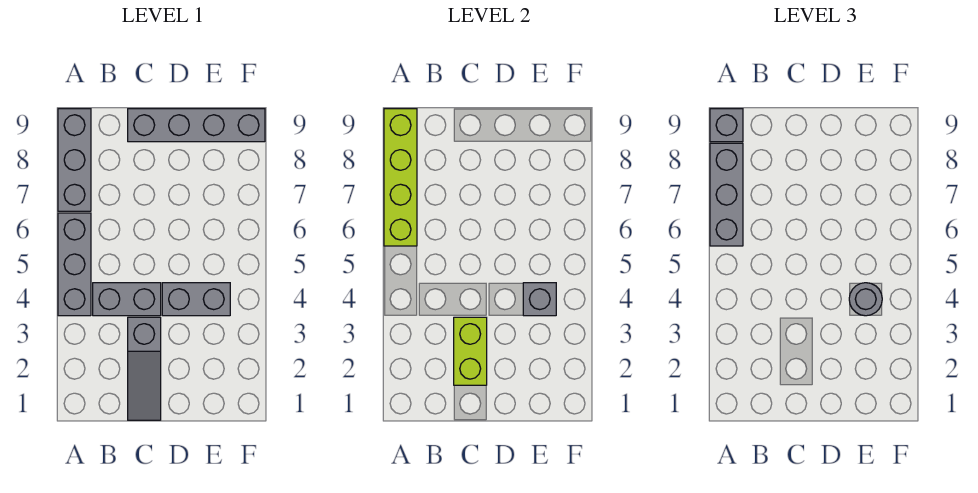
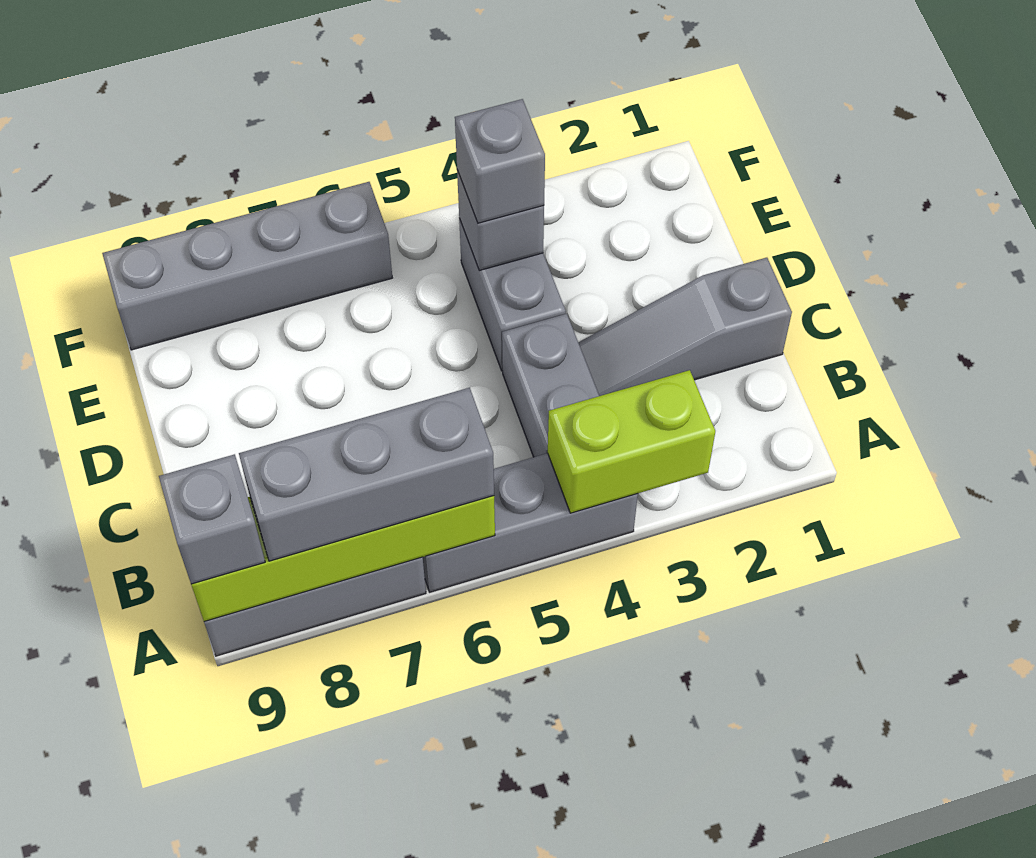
grey slope C1:C3 level 1 top 3 -> grey slope C1:C3 level 1 top 1
lime brick C2:C3 level 2 -> lime brick A3:A4 level 2
grey brick C9:F9 level 1 -> grey brick F6:F9 level 1
grey round brick E4 level 3 -> grey brick E4 level 3

